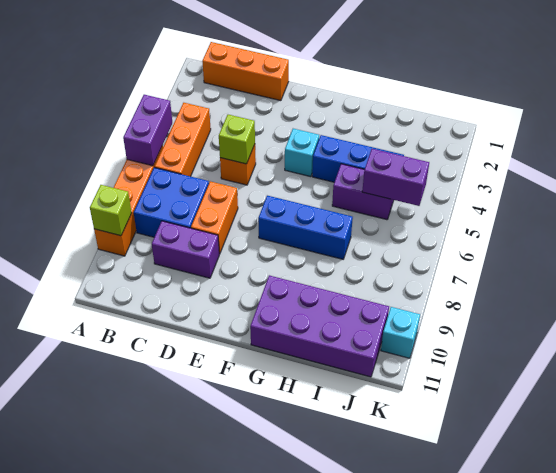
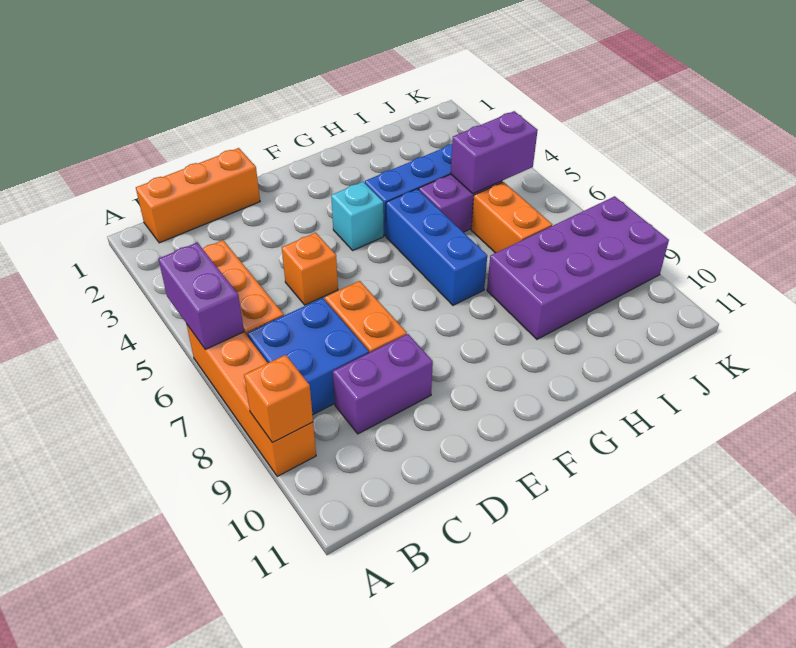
lime brick A9 level 2 -> orange brick A9 level 2
lime brick D5 level 2 -> none
blue brick F7:H7 level 1 -> blue brick G5:G7 level 1
purple brick G10:J11 level 1 -> purple brick H8:K9 level 1
none -> orange brick I6:I7 level 1
cyan brick K10 level 1 -> none

